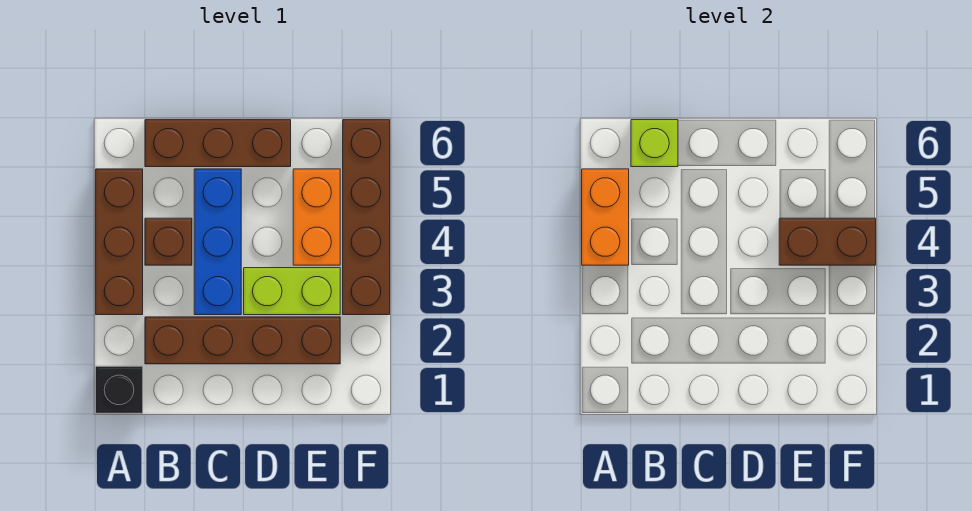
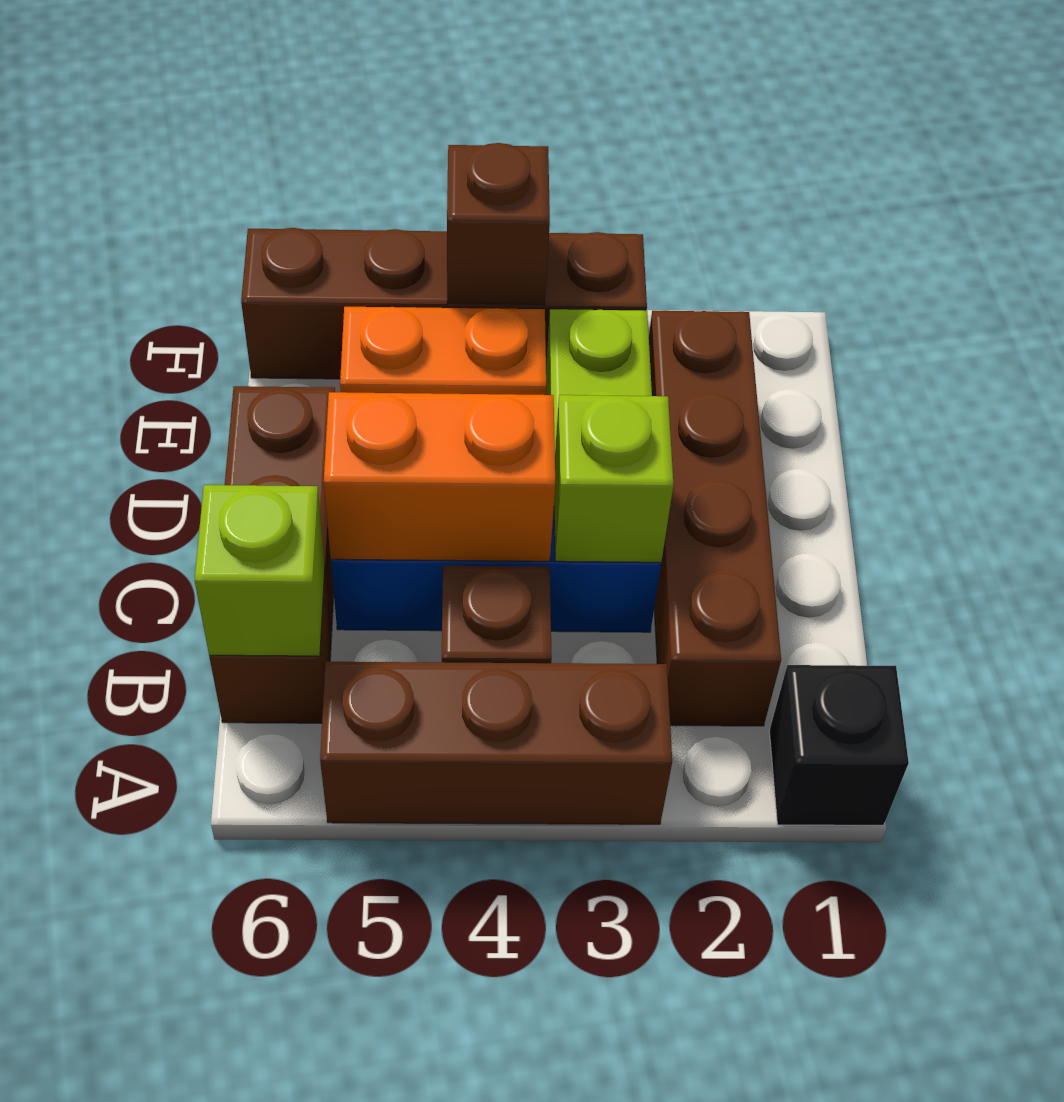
orange brick A4:A5 level 2 -> orange brick C4:C5 level 2
none -> lime brick C3 level 2
brown brick E4:F4 level 2 -> brown brick F4 level 2

